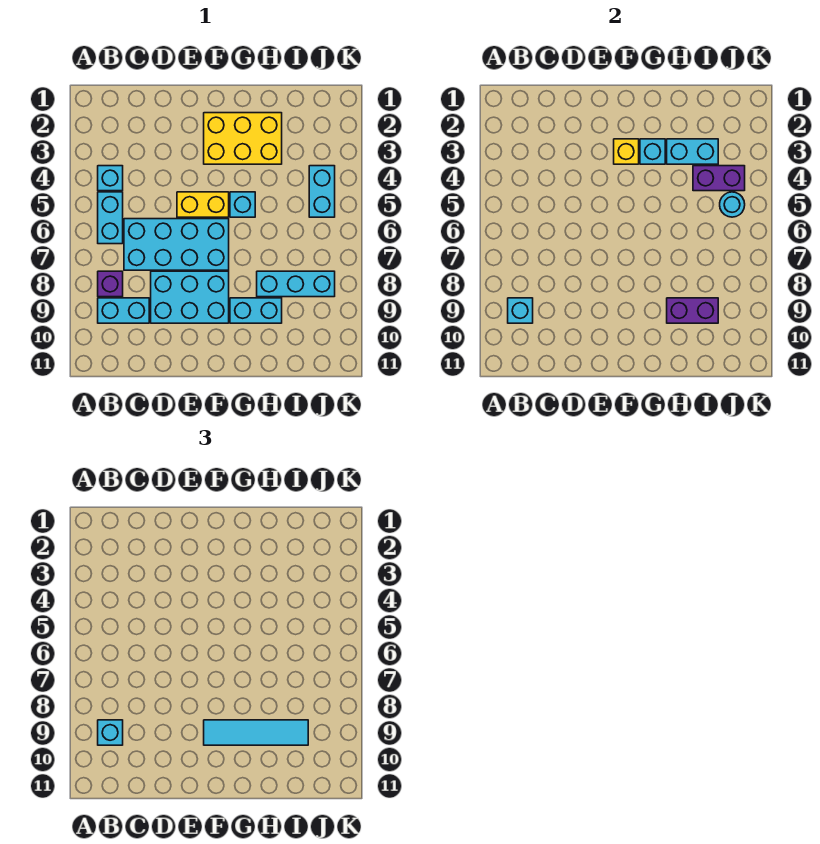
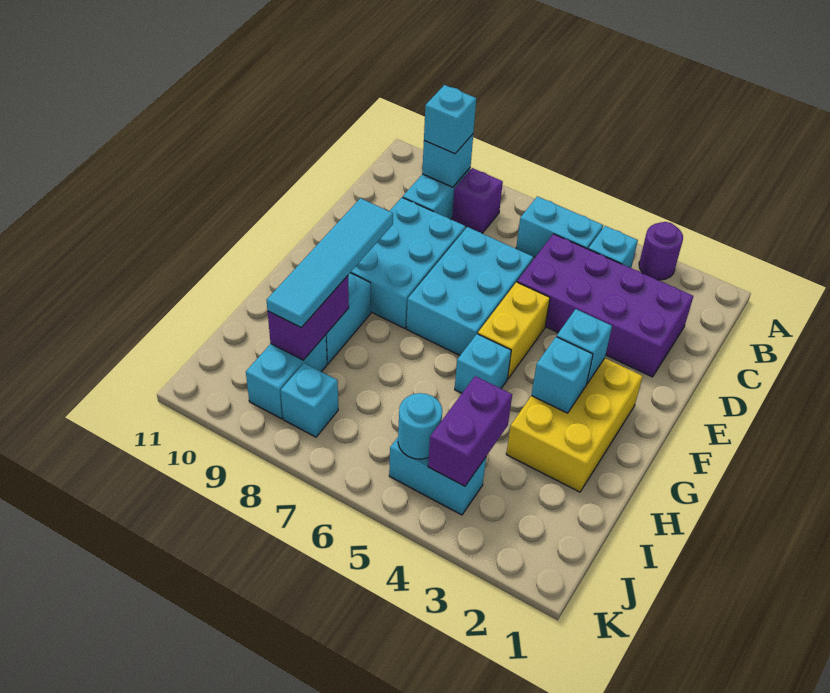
none -> purple round brick A3 level 1
none -> purple brick C2:D5 level 1
cyan brick C6:F7 level 1 -> cyan brick D6:F7 level 1
yellow brick F3 level 2 -> cyan brick F3 level 2
cyan brick H3:I3 level 2 -> cyan brick I9:J9 level 1
cyan brick H8:J8 level 1 -> cyan brick J8 level 1

